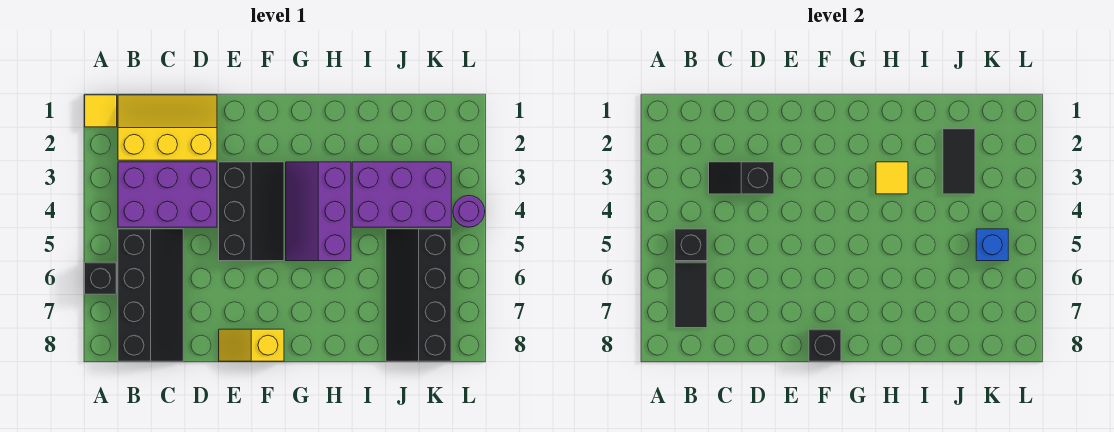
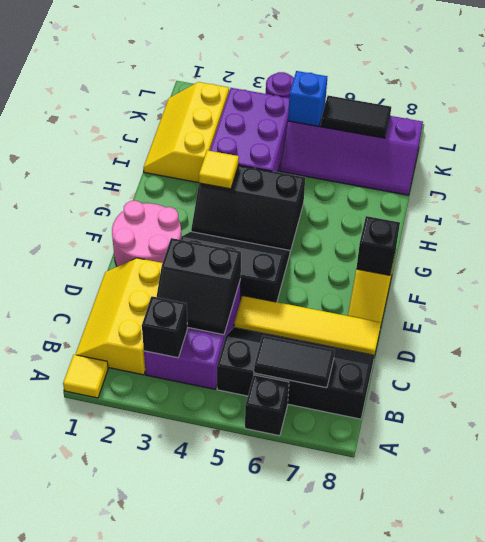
black brick B5 level 2 -> black brick B3 level 2
black slope C3:D3 level 2 top D -> black slope C3:D4 level 2 top D
none -> yellow tile D5:D8 level 1
none -> pink round brick E1:F2 level 1
purple slope G3:H5 level 1 top H -> black slope G3:H5 level 1 top H
none -> yellow slope I1:K2 level 1 top 2
black tile J2:J3 level 2 -> black tile K6:K7 level 2
black slope J5:K8 level 1 top K -> purple slope J5:K8 level 1 top K

